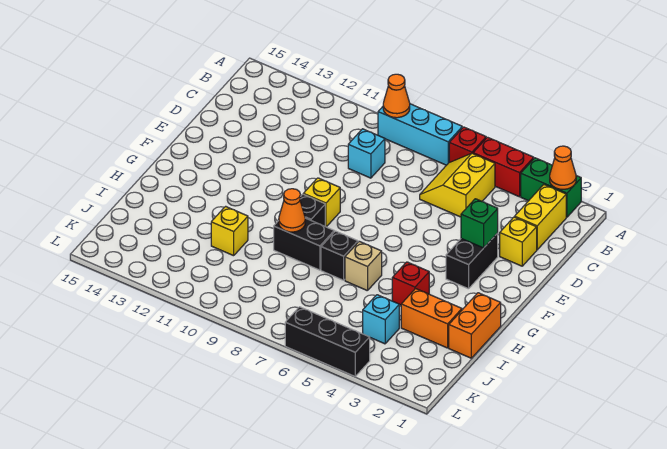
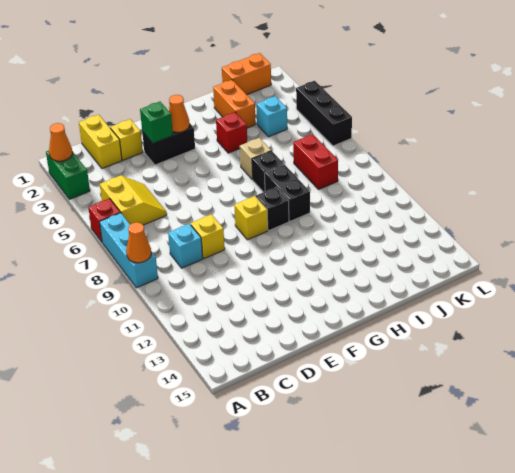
red brick A4:A5 level 1 -> red brick J7:J8 level 1
yellow brick B2:C2 level 1 -> yellow brick C1:C2 level 1
yellow slope B5:C6 level 1 top 5 -> yellow slope B5:C6 level 1 top B
orange brick H1:I1 level 1 -> orange brick J1:K1 level 1
orange cone H9 level 2 -> orange cone F3 level 2
yellow brick I11 level 1 -> yellow brick D9 level 1

